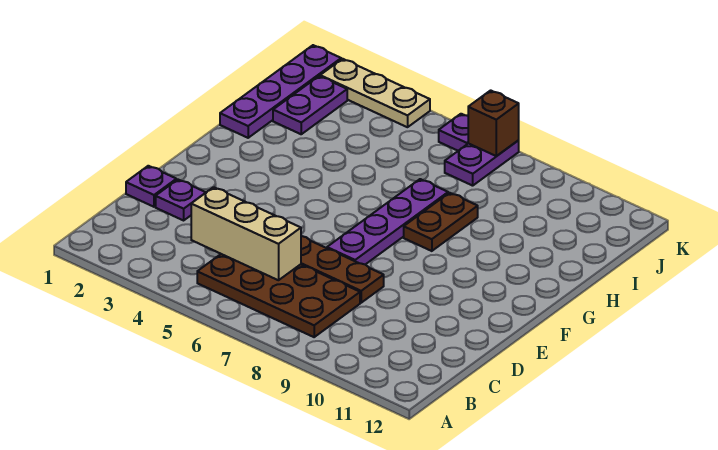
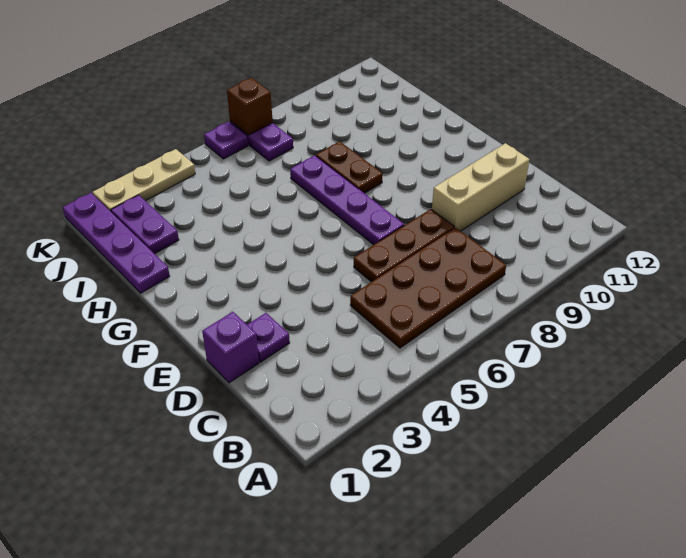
tan brick C4:C6 level 2 -> tan brick D9:D11 level 1
purple plate D1 level 1 -> purple brick D1 level 1

